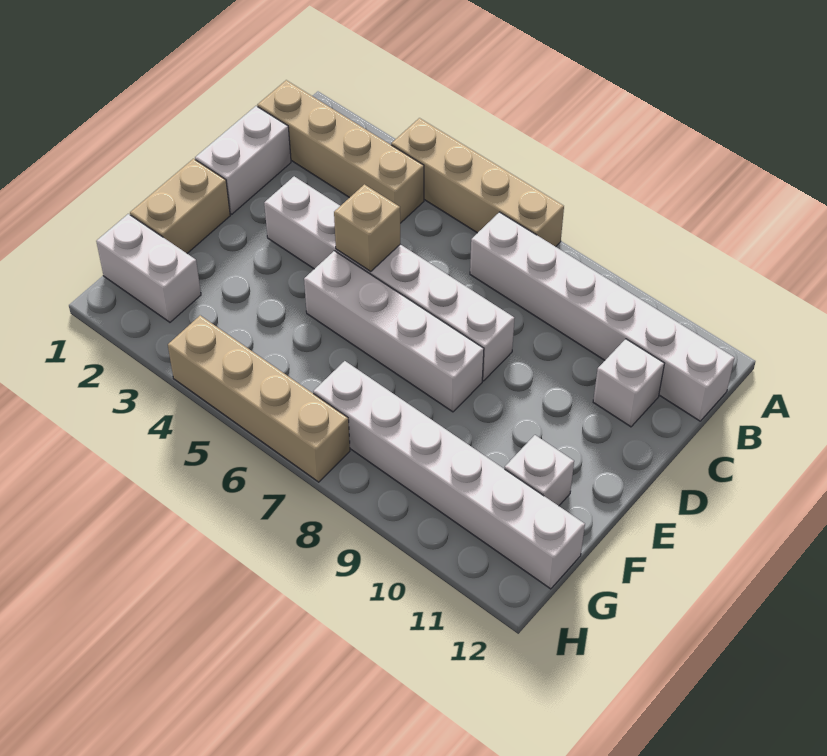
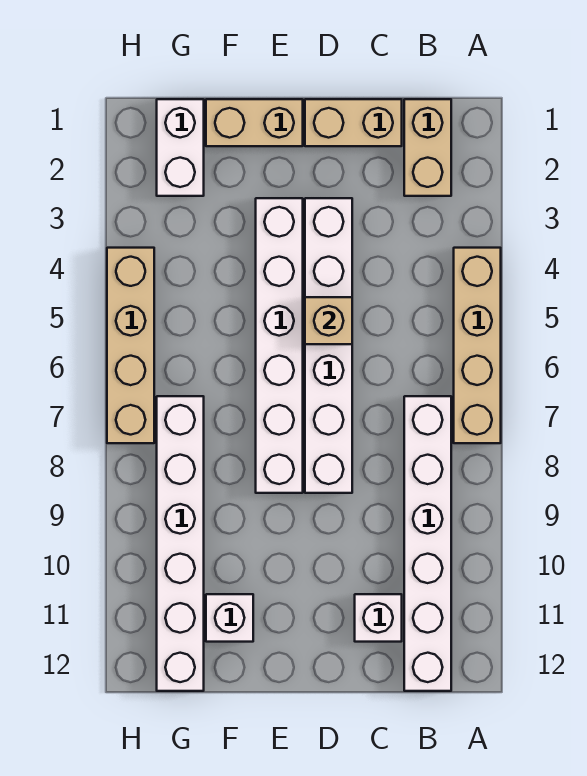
tan brick B1:B4 level 1 -> tan brick B1:B2 level 1
white brick C1:D1 level 1 -> tan brick C1:D1 level 1
white brick E5:E8 level 1 -> white brick E3:E8 level 1

